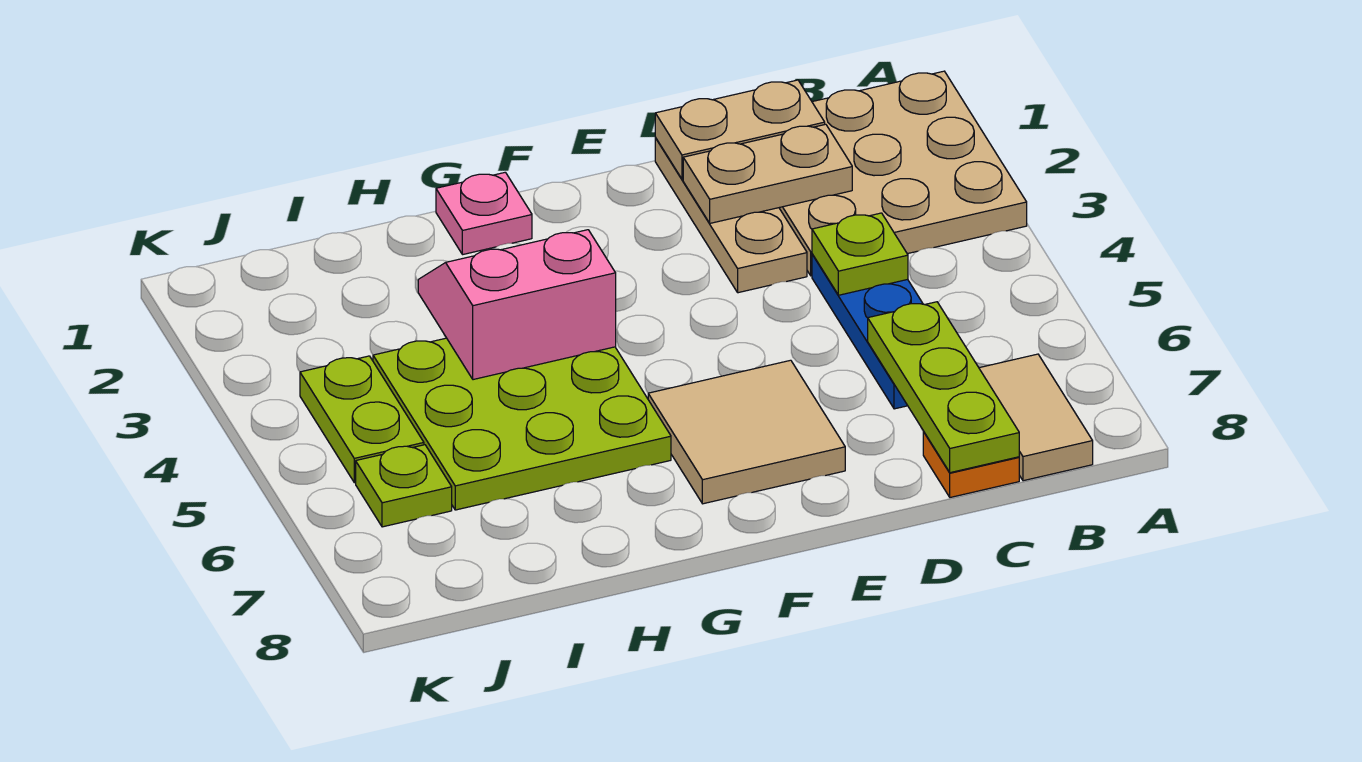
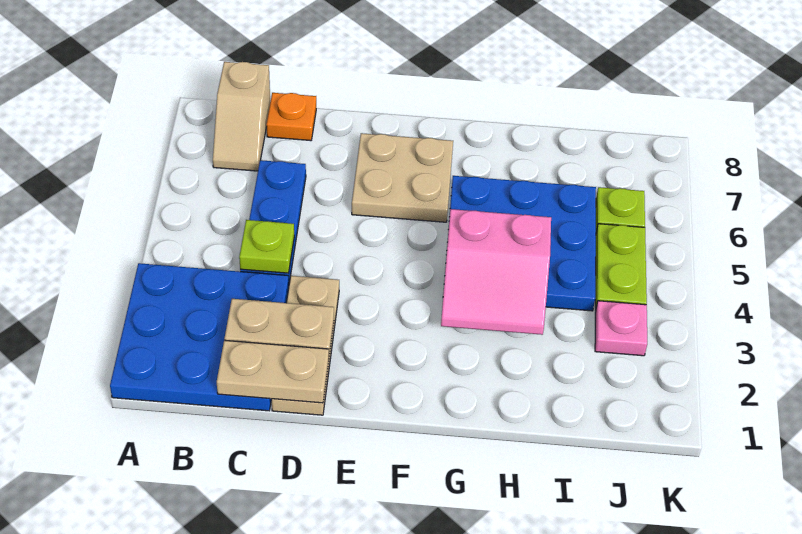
tan plate A1:C3 level 1 -> blue plate A1:C3 level 1
tan tile B7:B8 level 1 -> tan slope B7:B8 level 1 top 8
lime plate C6:C8 level 2 -> none
tan tile E6:F7 level 1 -> tan plate E6:F7 level 1
pink plate G1 level 1 -> pink plate J3 level 1
lime plate G4:I6 level 1 -> blue plate G4:I6 level 1

